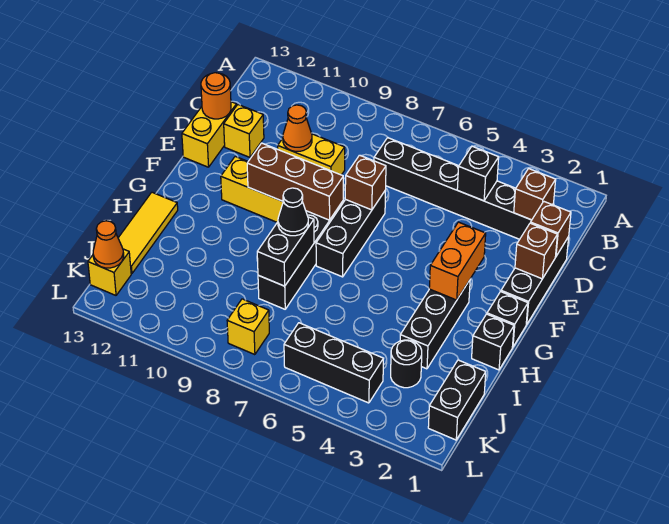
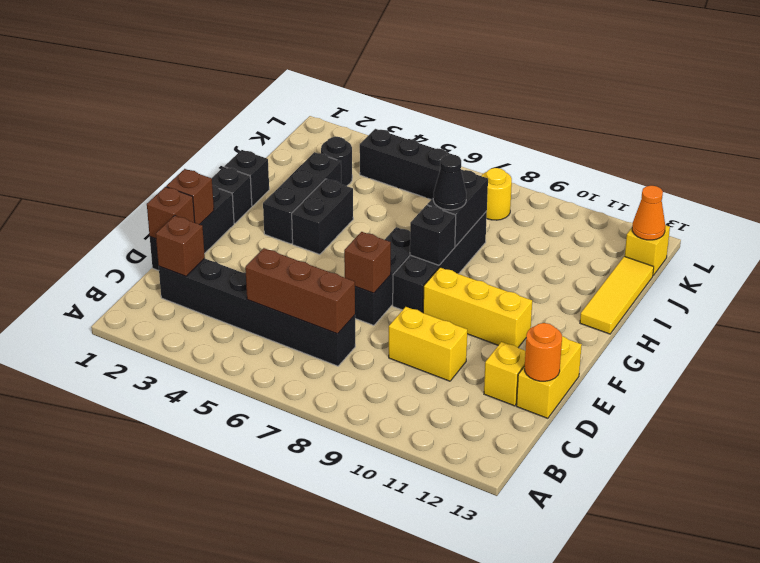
black brick C4 level 2 -> black brick G8 level 2
orange cone D10 level 2 -> none
orange brick F3:G3 level 2 -> none
brown brick F8:F10 level 2 -> brown brick C5:C7 level 2
black brick J1:K1 level 1 -> black brick G4:H4 level 1
yellow brick K8 level 1 -> yellow round brick K8 level 1

